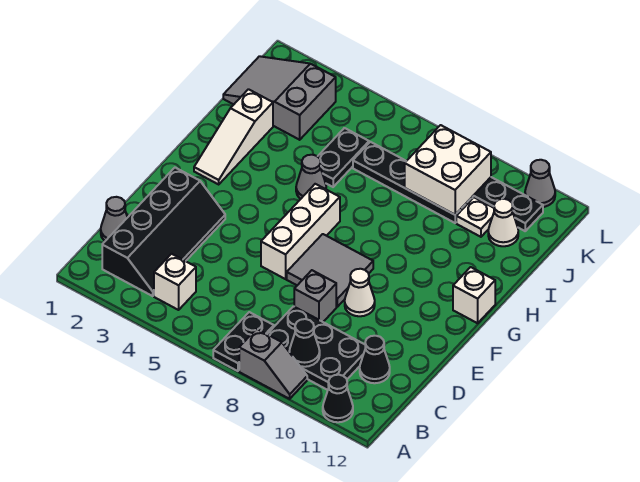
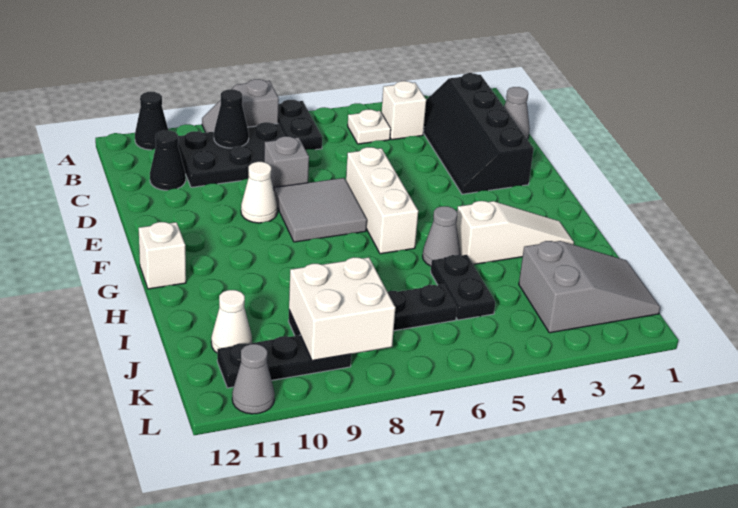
white slope G2:I2 level 1 top I -> white slope H2:H4 level 1 top 4
white plate J10 level 1 -> white plate B5 level 1

